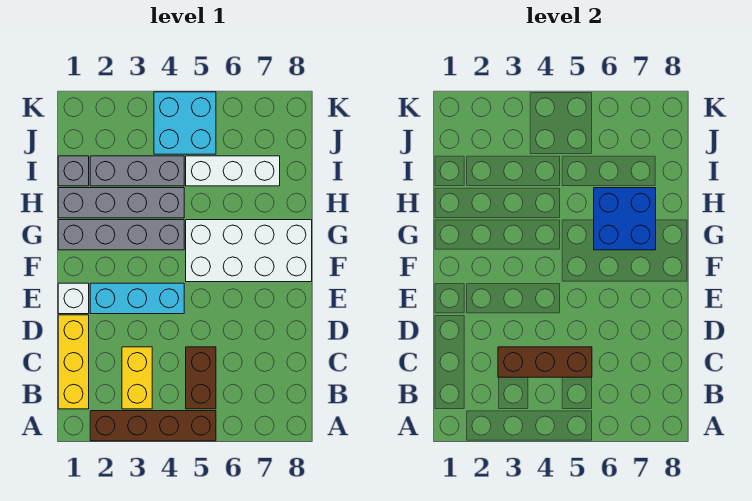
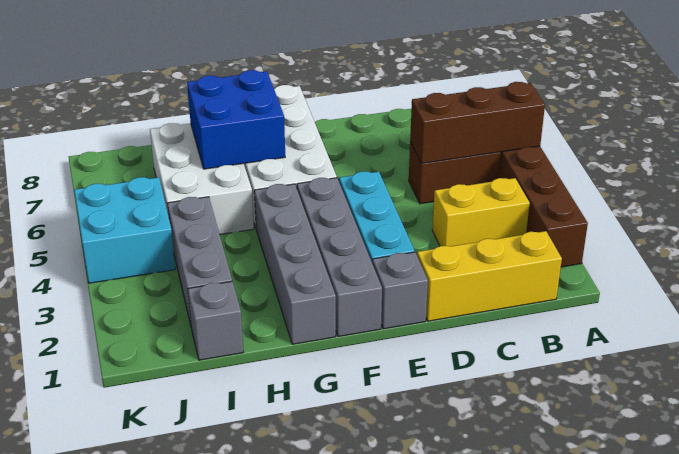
brown brick C3:C5 level 2 -> brown brick A5:C5 level 2
white brick E1 level 1 -> grey brick E1 level 1
grey brick H1:H4 level 1 -> grey brick F1:F4 level 1
white brick I5:I7 level 1 -> white brick H5:I7 level 1

